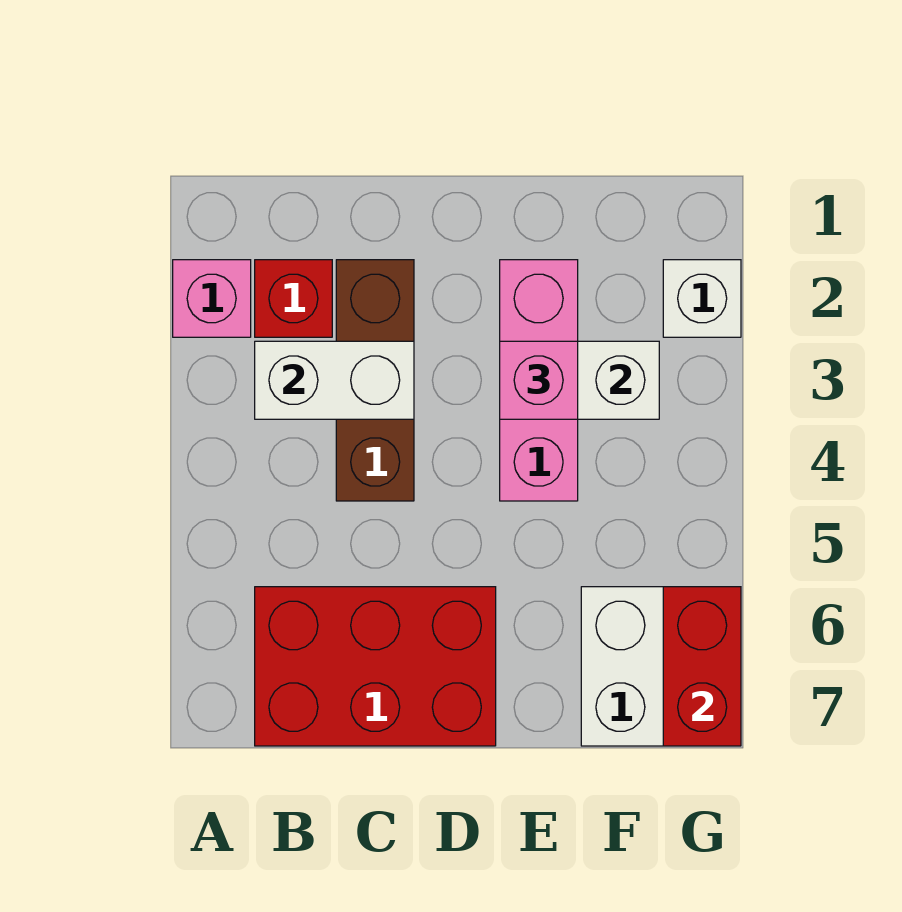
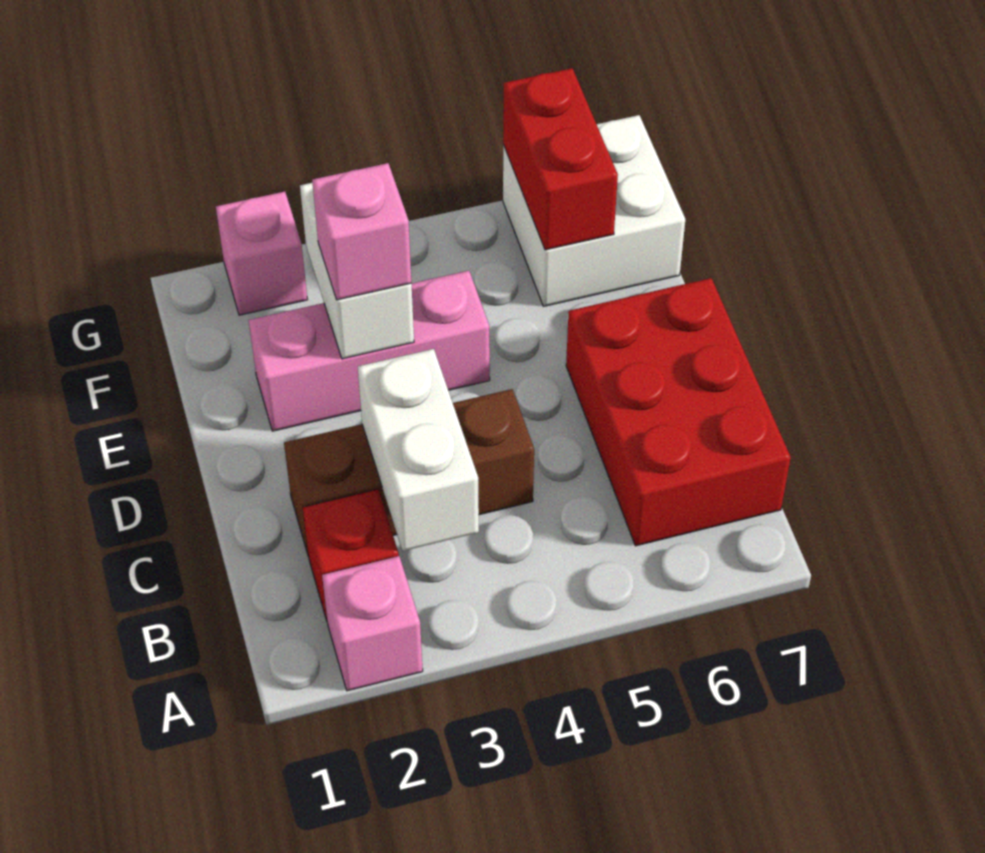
white brick G2 level 1 -> pink brick G2 level 1
red brick G6:G7 level 2 -> red brick F6:G6 level 2

